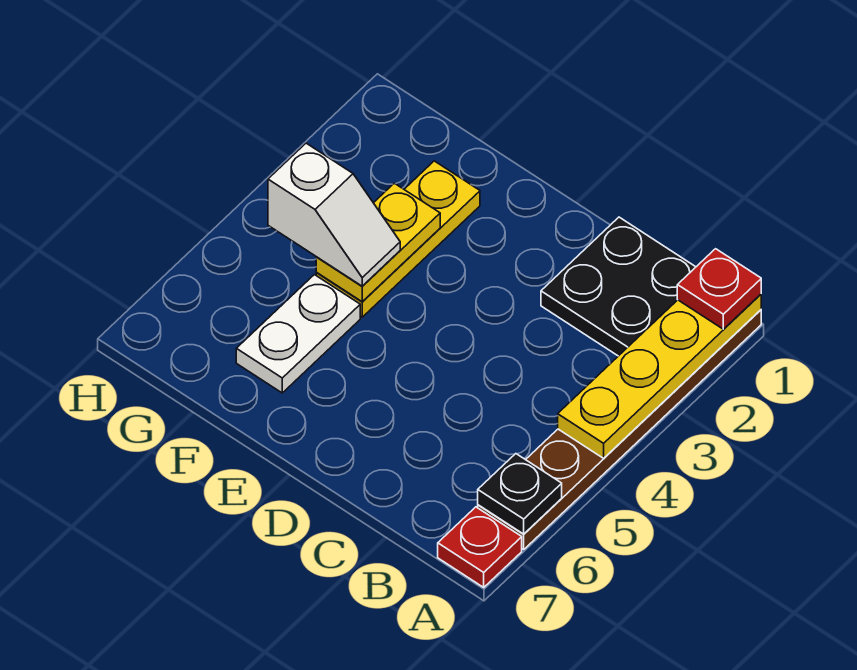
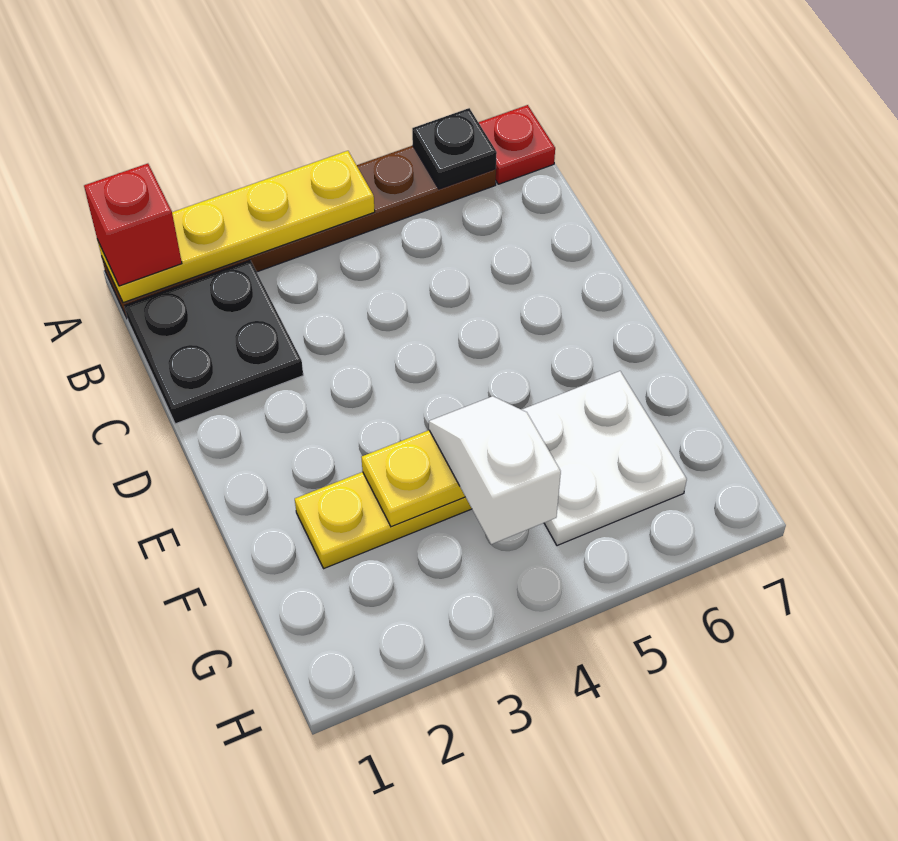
red plate A1 level 3 -> red brick A1 level 3
white plate F5:F6 level 1 -> white plate F5:G6 level 1

